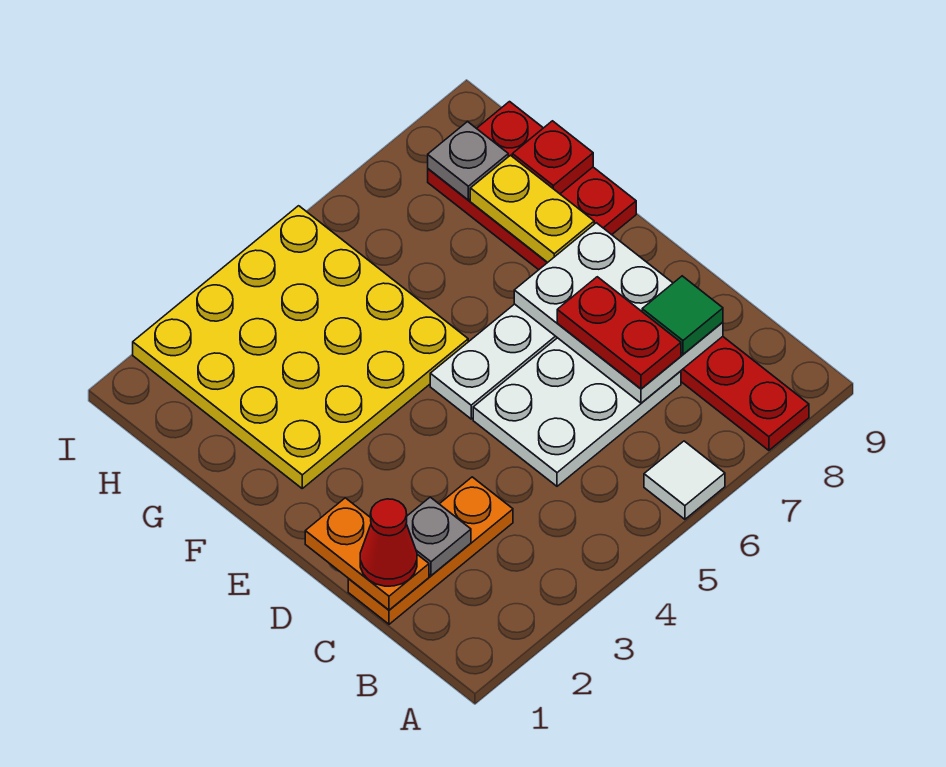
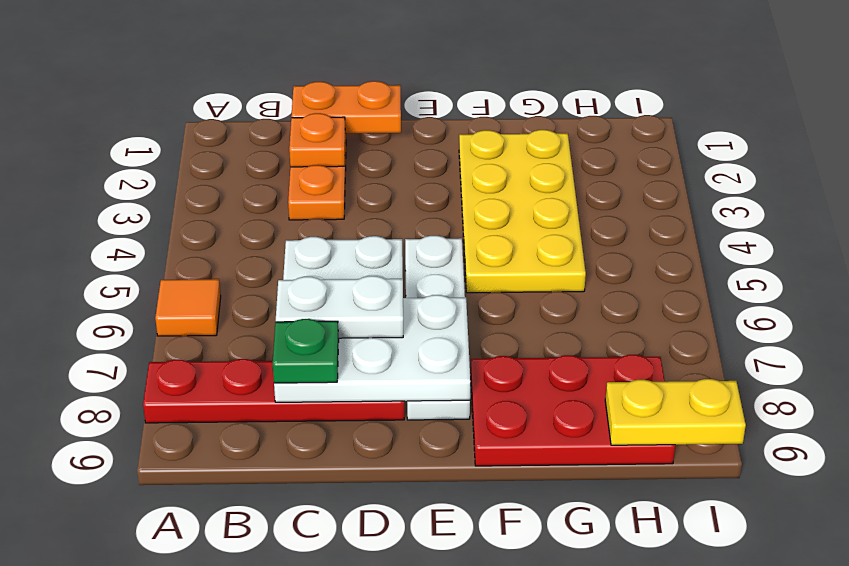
white tile A6 level 1 -> orange tile A6 level 1
red cone C1 level 3 -> none
grey plate C2 level 2 -> orange plate C2 level 2
red plate C7:D7 level 3 -> white plate C7:D7 level 3
green tile C8 level 3 -> green plate C8 level 3
yellow plate F2:I5 level 1 -> yellow plate F2:G5 level 1
yellow plate F8:G8 level 2 -> yellow plate H9:I9 level 2
red plate G9 level 2 -> none
grey plate H8 level 2 -> none

